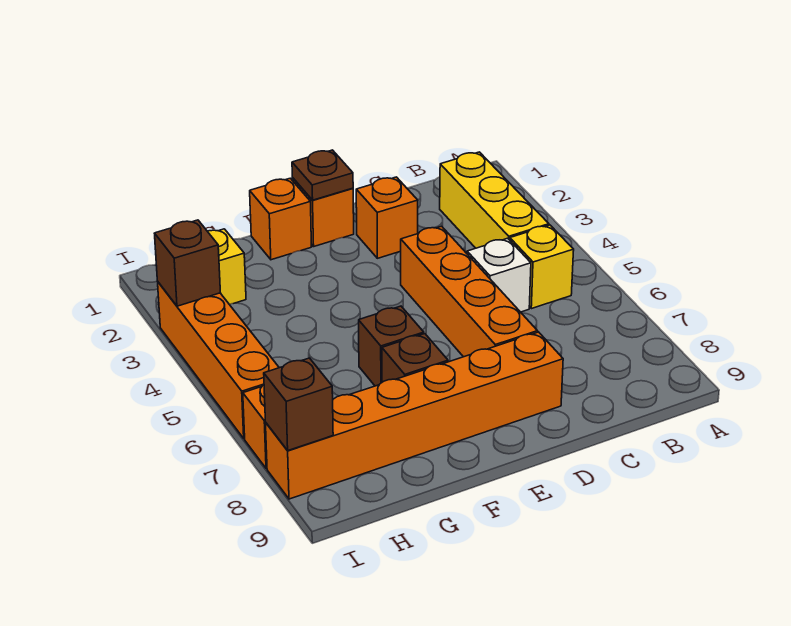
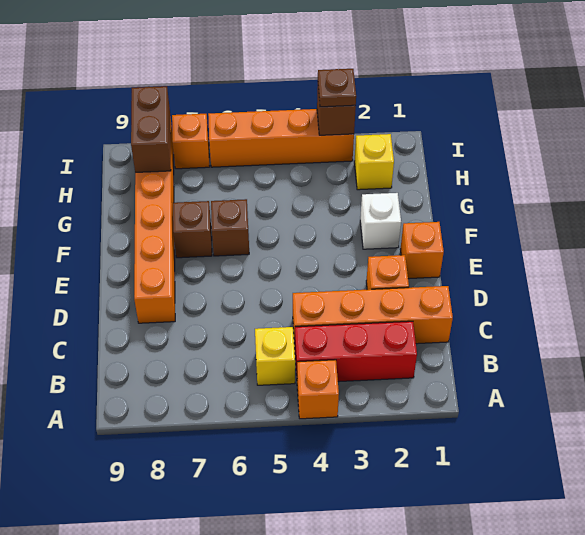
yellow brick B2:B4 level 1 -> red brick B2:B4 level 1
white brick C5 level 1 -> white brick F2 level 1
orange brick D4:D7 level 1 -> orange brick C1:C4 level 1
brown plate E1 level 2 -> brown plate I3 level 3
orange brick F1 level 1 -> orange brick A4 level 1
brown brick I8 level 2 -> brown brick H8:I8 level 2

